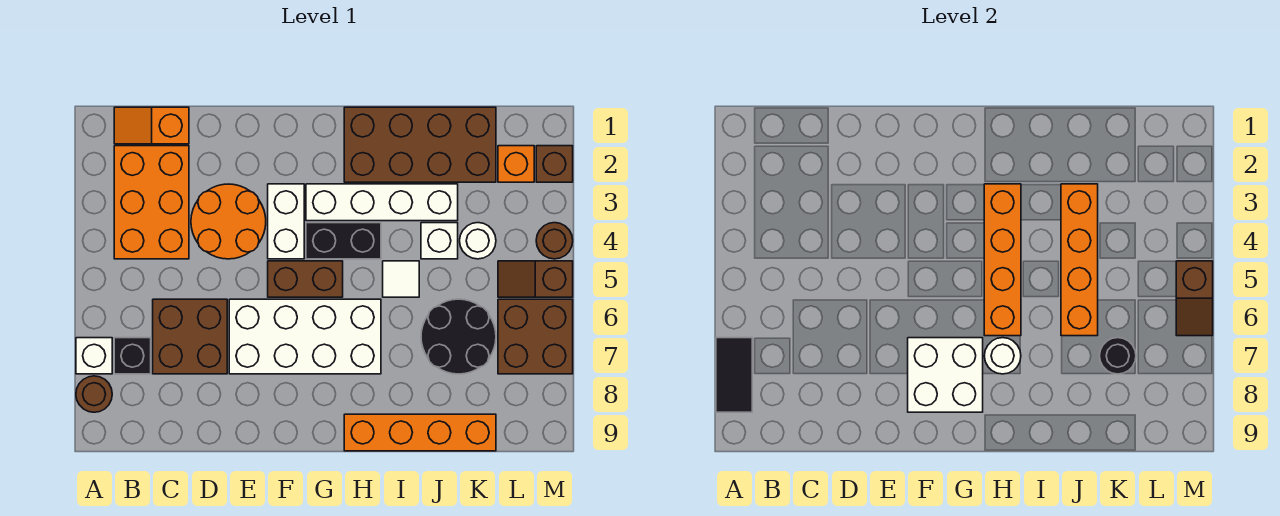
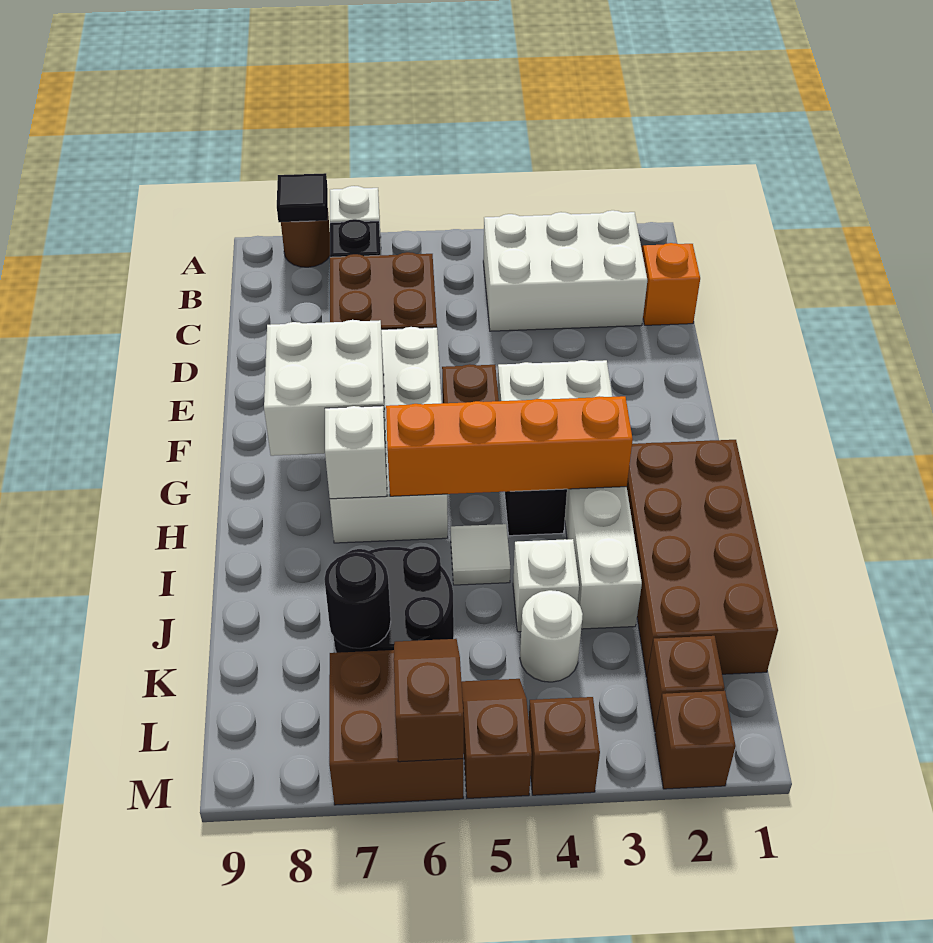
black tile A7:A8 level 2 -> black tile A8 level 2
orange brick B2:C4 level 1 -> white brick B2:C4 level 1
orange round brick D3:E4 level 1 -> none
white round brick H7 level 2 -> white brick H7 level 2
orange brick H9:K9 level 1 -> none
orange brick J3:J6 level 2 -> none
orange brick L2 level 1 -> brown brick L2 level 1
brown round brick M4 level 1 -> brown brick M4 level 1
brown slope M5:M6 level 2 top 5 -> brown slope L6:M6 level 2 top M

